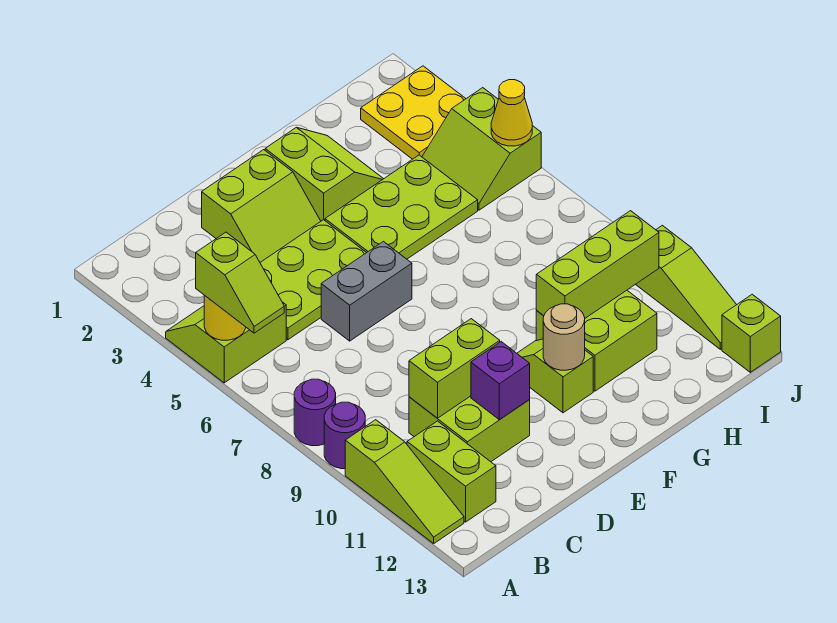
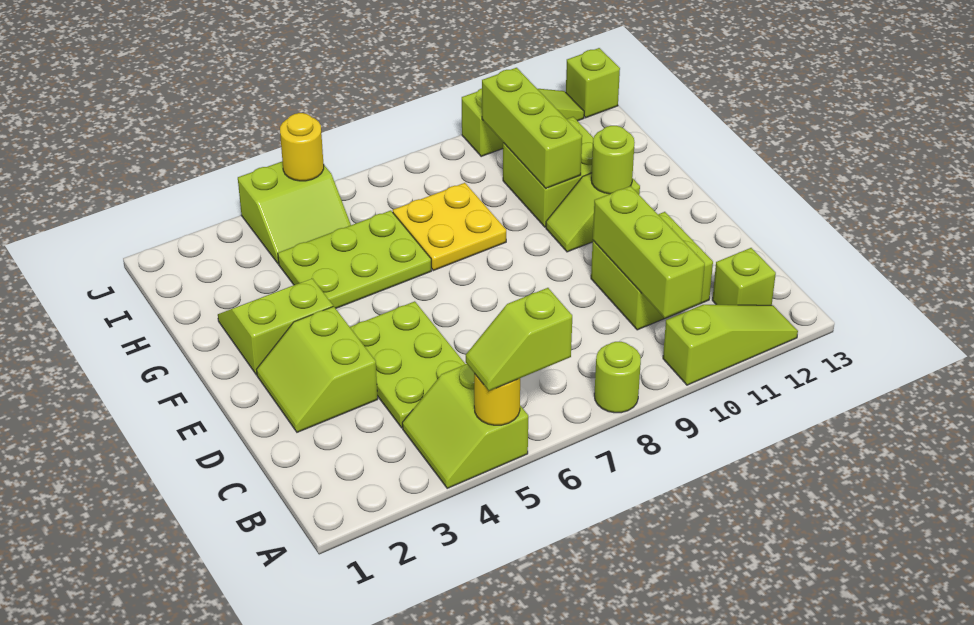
lime slope A5:A6 level 3 top 5 -> lime slope A5:A6 level 3 top 6
purple round brick A8 level 1 -> lime round brick A8 level 1
purple round brick A9 level 1 -> none
lime brick B11:B12 level 1 -> lime brick B12 level 1
lime brick C10:D10 level 2 -> lime brick B10:D10 level 2
lime slope D2:E3 level 1 top 2 -> lime slope D2:E3 level 1 top 3
grey brick D6:E6 level 1 -> none
purple brick D11 level 2 -> none
lime plate F4:H5 level 1 -> lime plate G4:H6 level 1
tan round brick F11 level 2 -> lime round brick F11 level 2
yellow plate I2:J3 level 1 -> yellow plate G7:H8 level 1
yellow cone J5 level 2 -> yellow round brick J5 level 2

